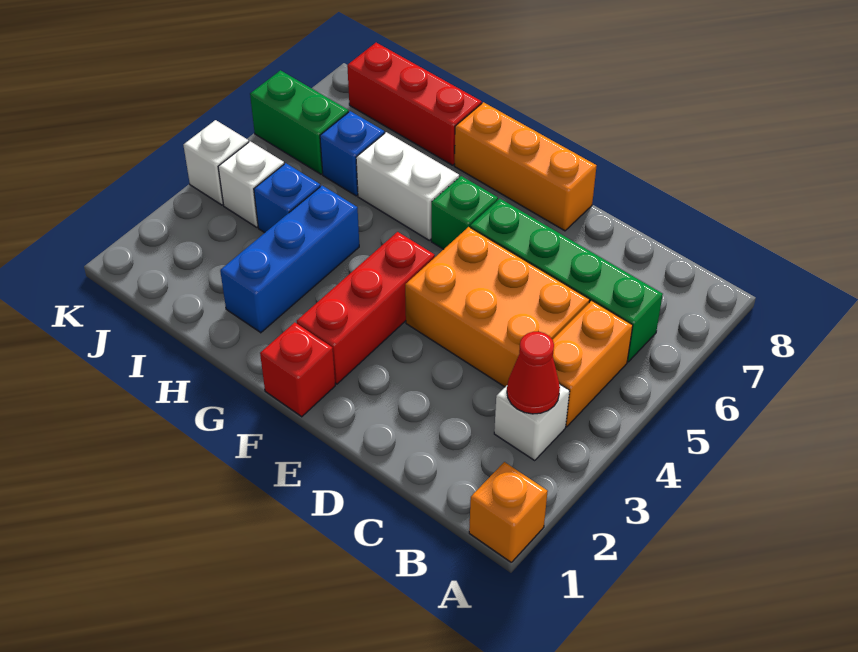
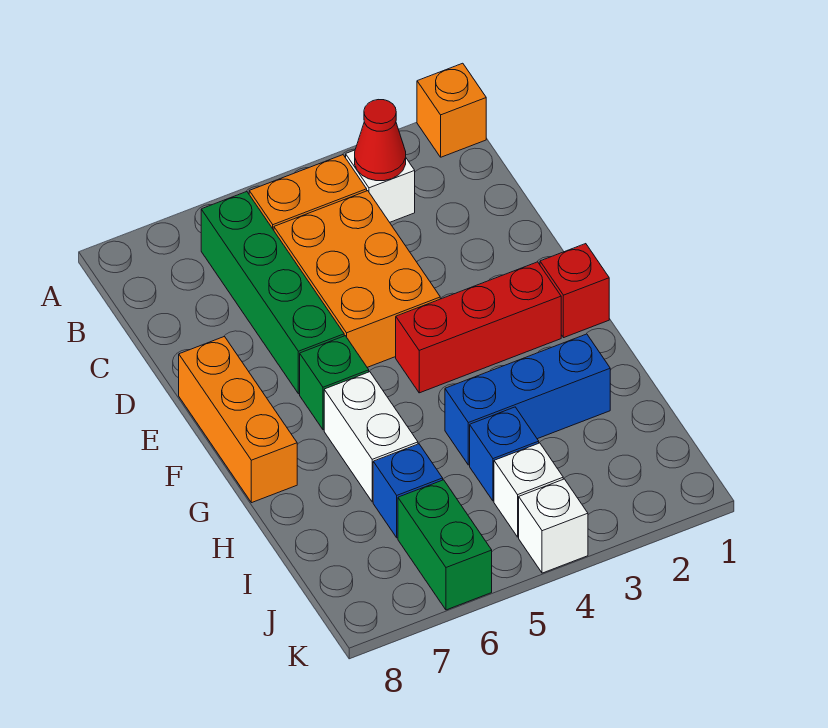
red brick H8:J8 level 1 -> none

